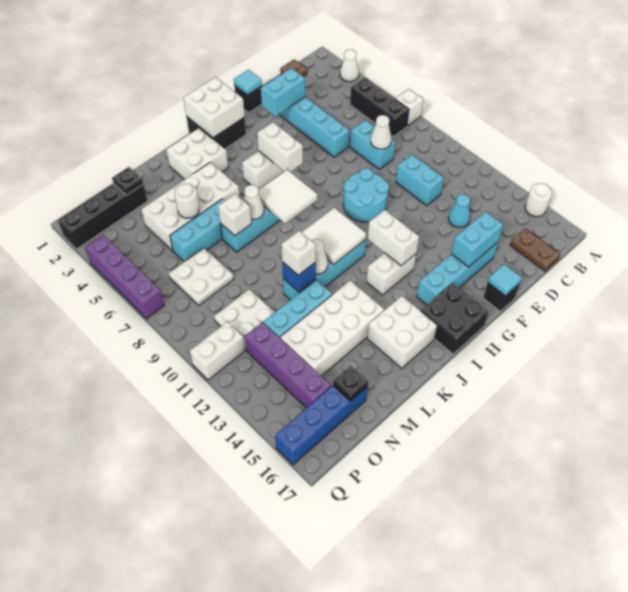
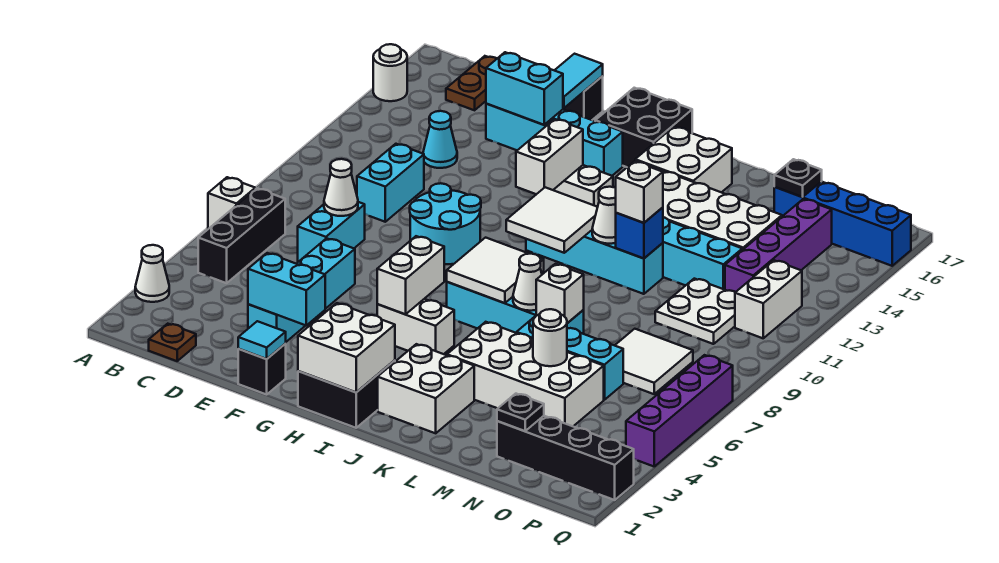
cyan tile F17 level 2 -> cyan tile F16:F17 level 2
white plate N7:O8 level 1 -> white tile N7:O8 level 1
white brick P11:Q11 level 1 -> white brick P11:P12 level 1

